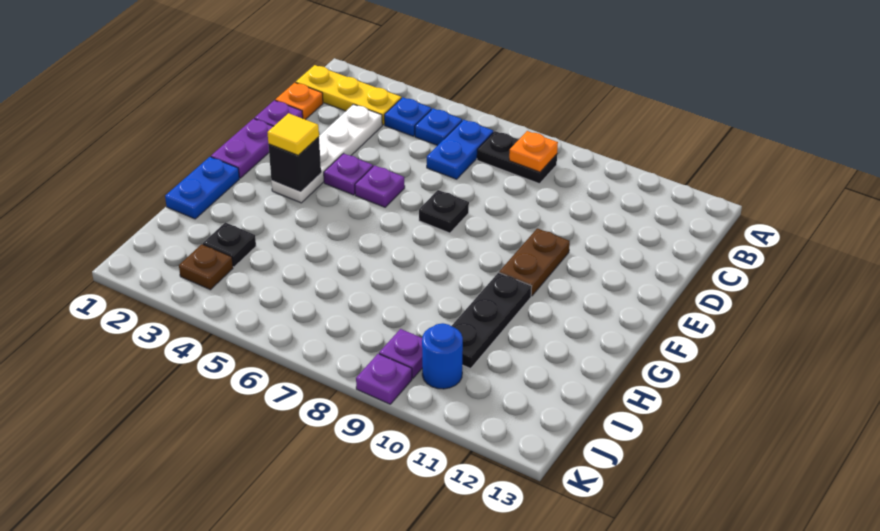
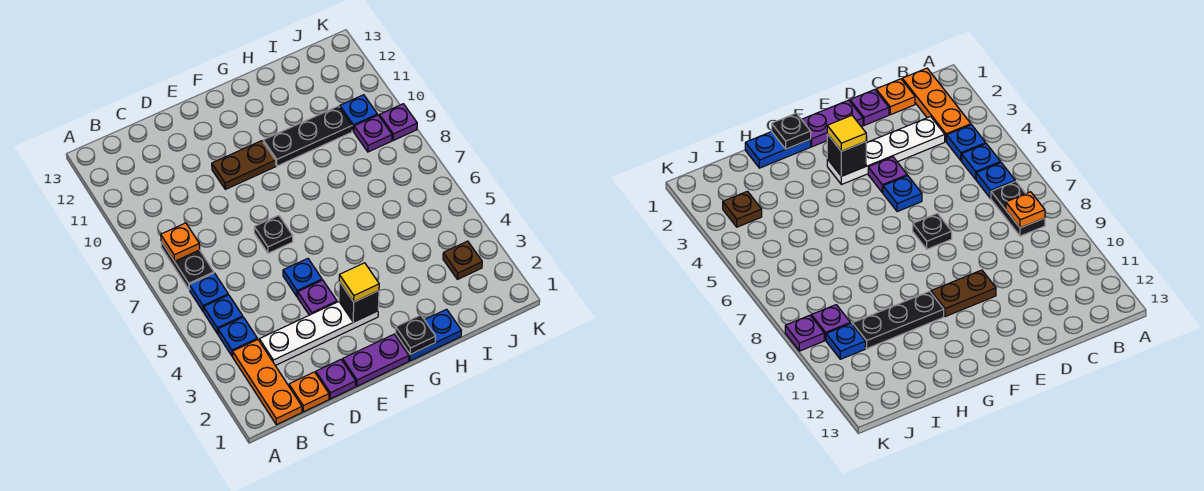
yellow plate B1:B3 level 1 -> orange plate B1:B3 level 1
blue plate B6:C6 level 1 -> blue plate B6 level 1
purple plate E5 level 1 -> blue plate E5 level 1
black plate I3 level 1 -> black plate G1 level 2
blue round brick J10 level 1 -> blue plate J10 level 1

